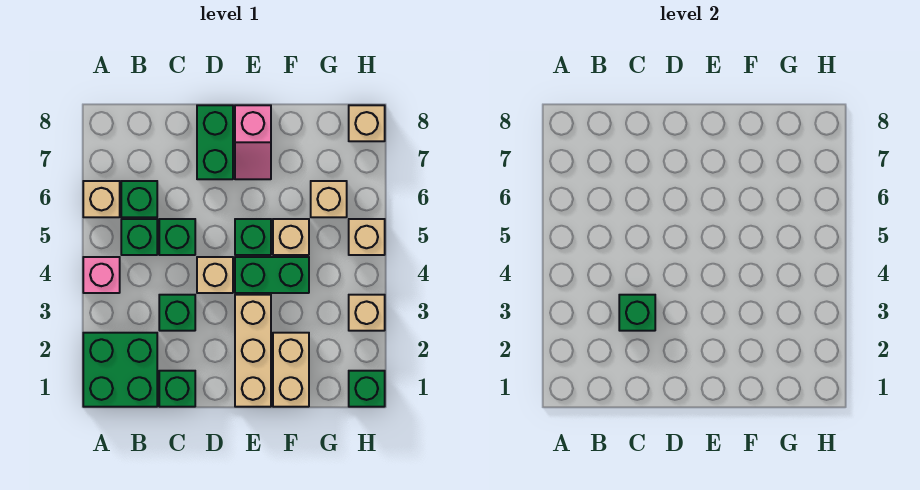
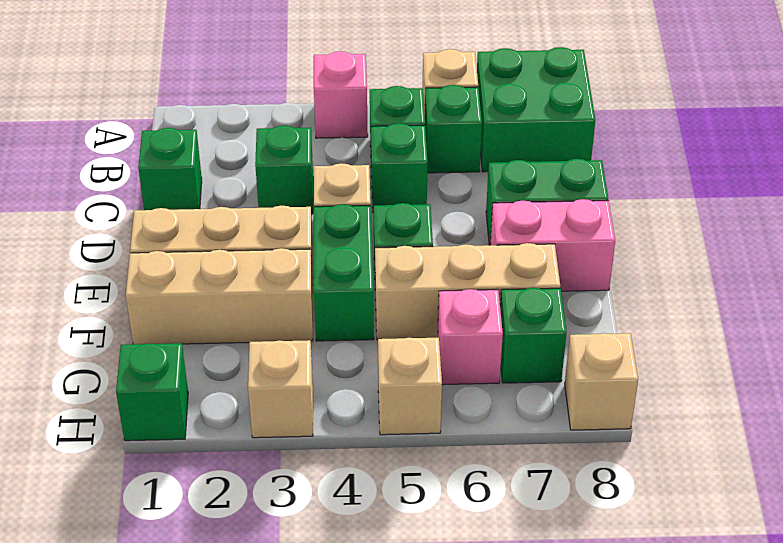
green brick A1:B2 level 1 -> green brick A7:B8 level 1
green brick C3 level 2 -> green brick G7 level 1
pink slope E7:E8 level 1 top 8 -> pink brick E7:E8 level 1
tan brick F1:F2 level 1 -> tan brick F1:F3 level 1
tan brick F5 level 1 -> tan brick F5:F7 level 1
tan brick G6 level 1 -> pink brick G6 level 1

